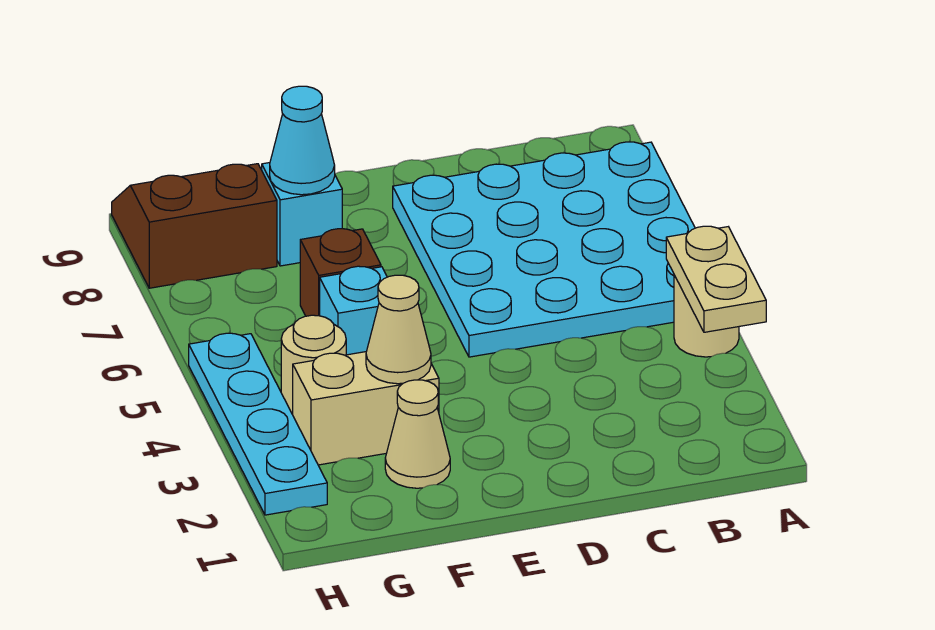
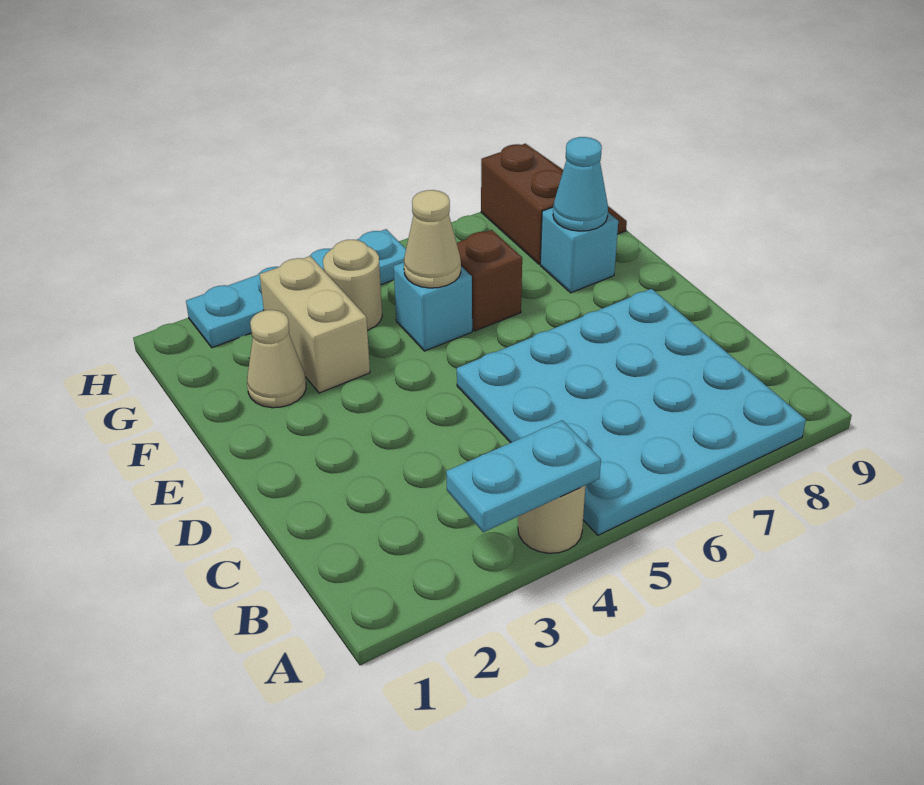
tan plate A3:A4 level 2 -> cyan plate A3:A4 level 2
tan cone F3 level 2 -> tan cone F5 level 2

